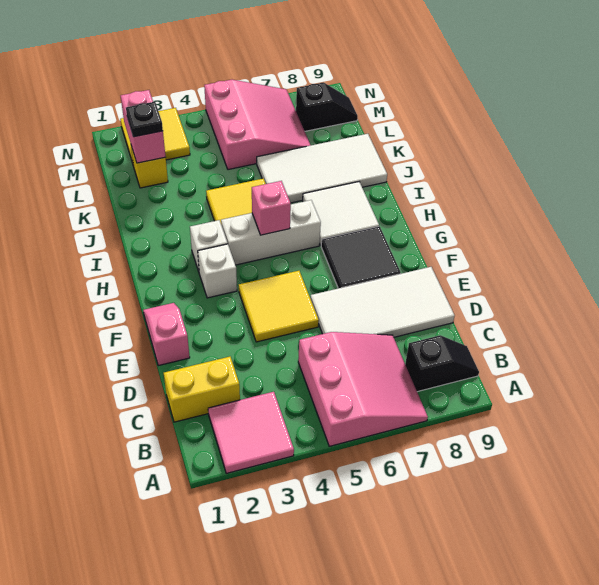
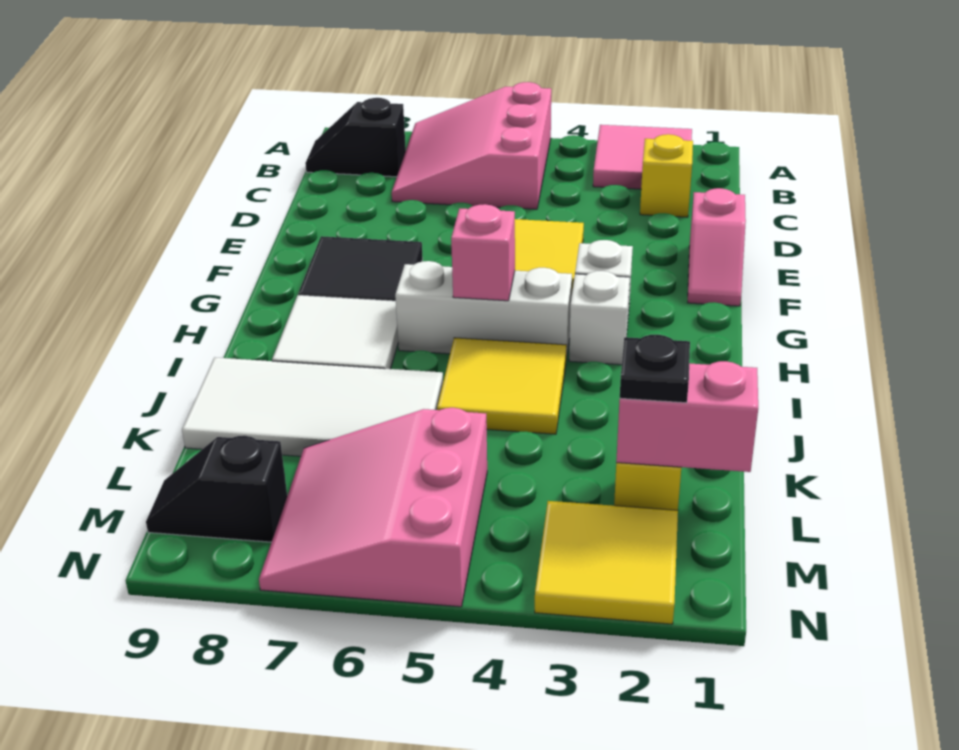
yellow brick C1:C2 level 1 -> yellow brick C2 level 1
white tile D6:E9 level 1 -> none
pink brick L2:M2 level 2 -> pink brick L1:L2 level 2

